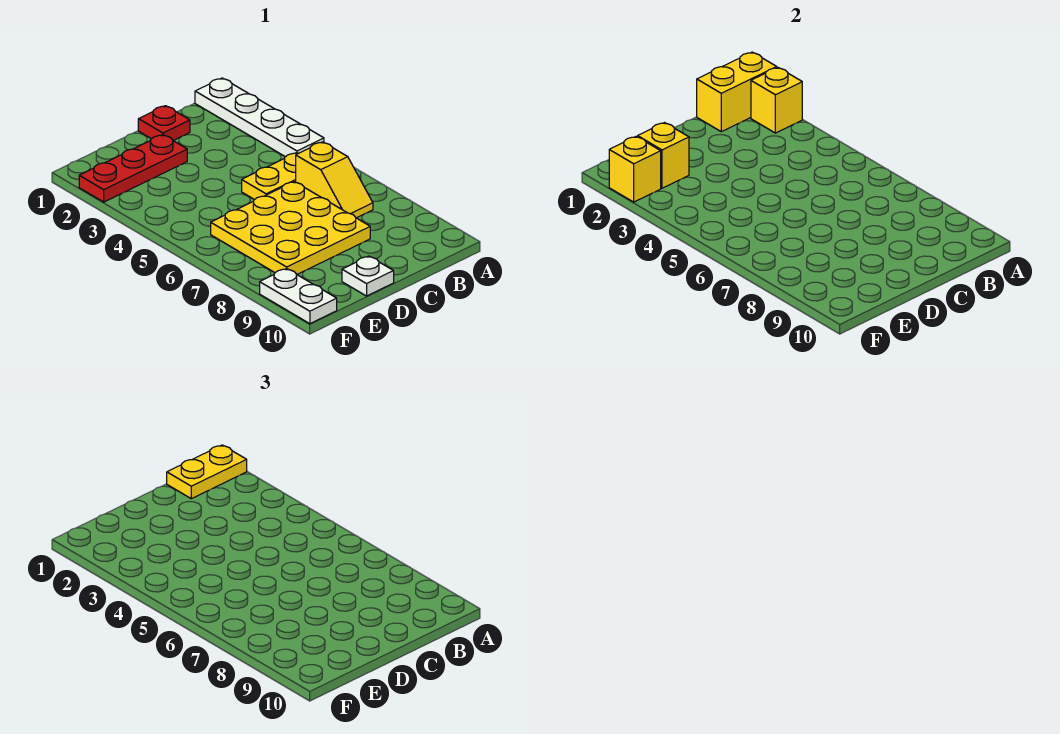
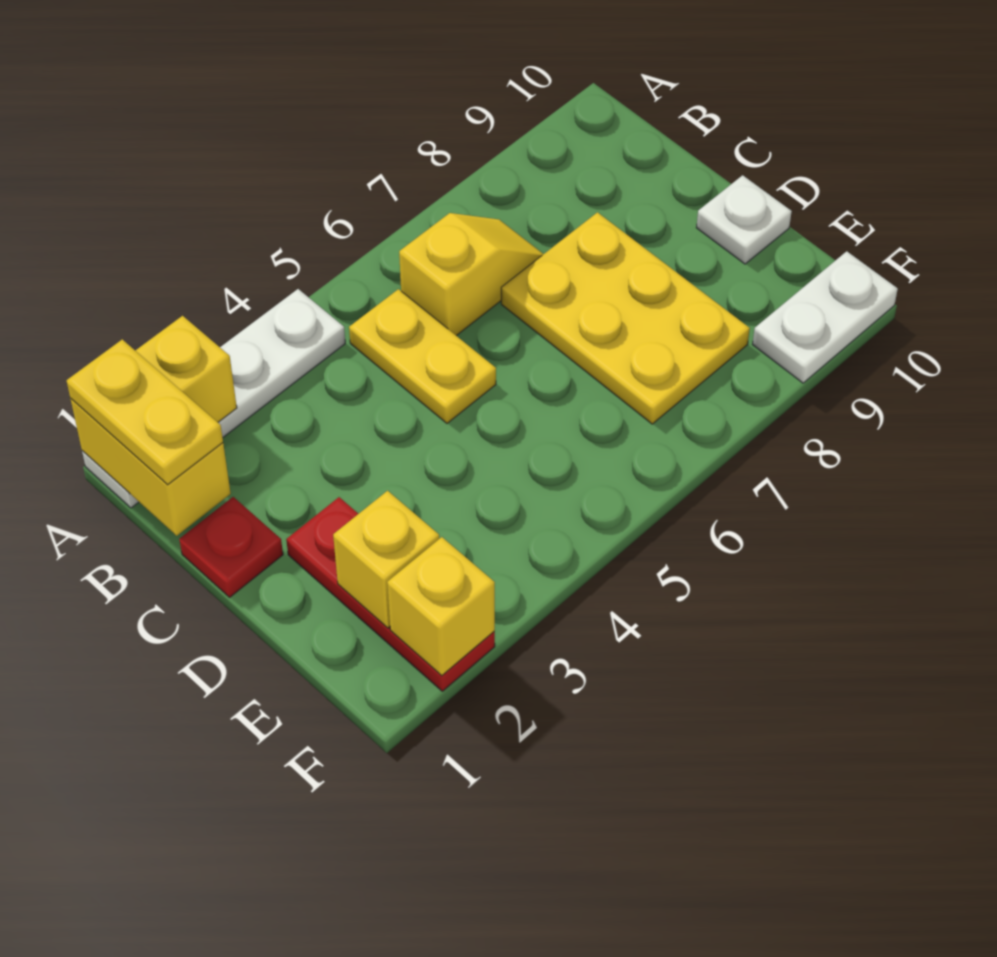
yellow plate C6:E8 level 1 -> yellow plate C7:E8 level 1

